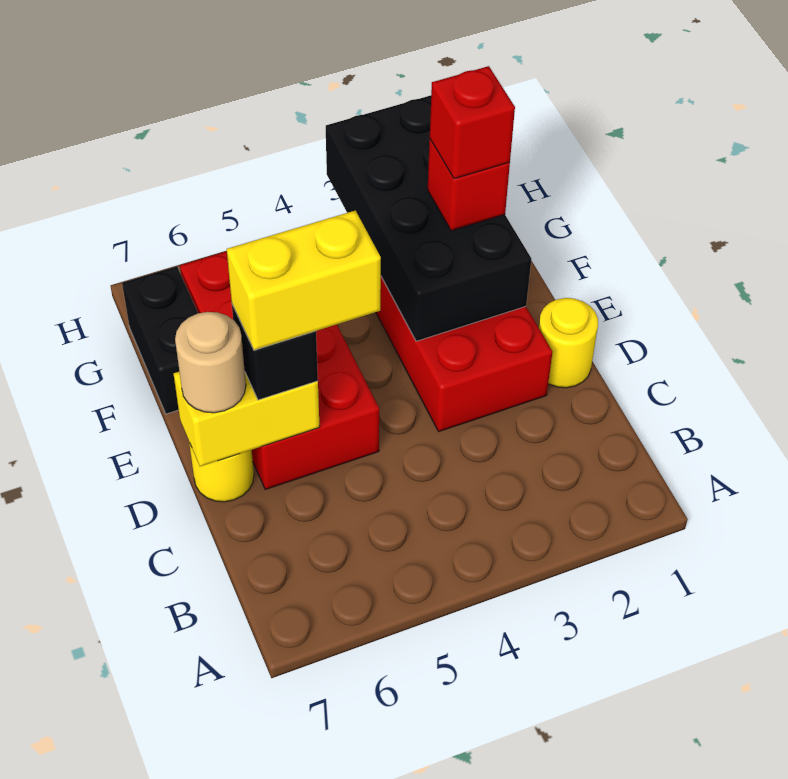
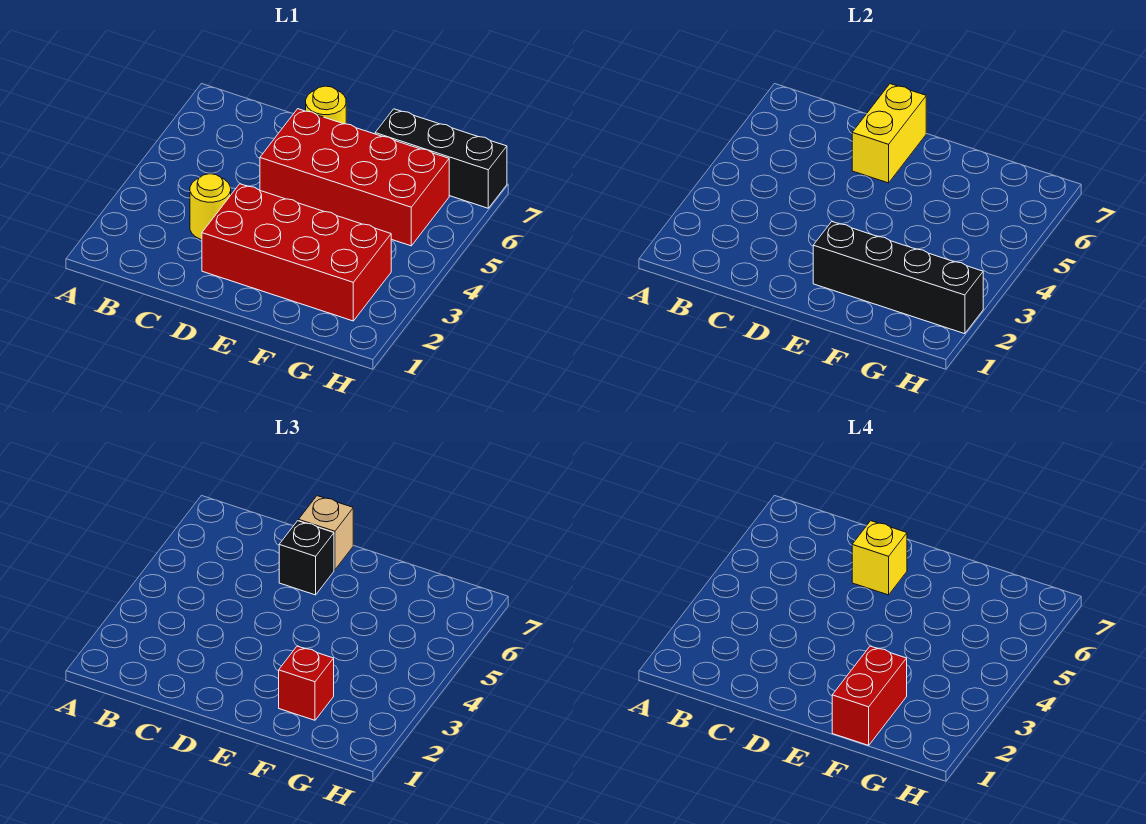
yellow round brick D1 level 1 -> yellow round brick C3 level 1
yellow brick D5:D6 level 4 -> yellow brick D6 level 4
tan round brick D7 level 3 -> tan brick D7 level 3
black brick E2:H3 level 2 -> black brick E2:H2 level 2
red brick F2 level 4 -> red brick F1:F2 level 4
black brick F7:G7 level 1 -> black brick F7:H7 level 1

